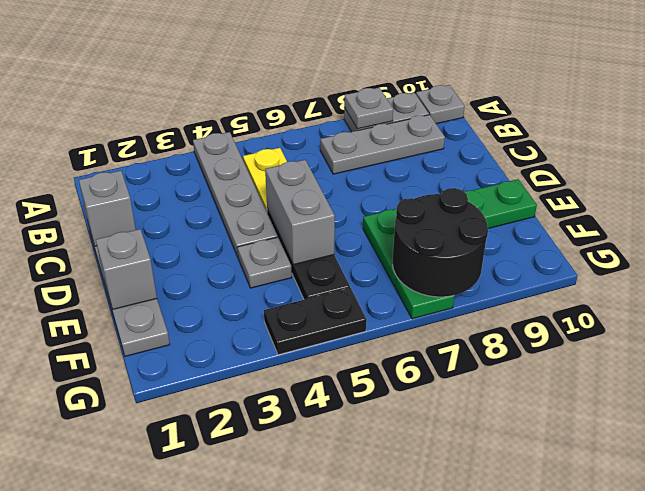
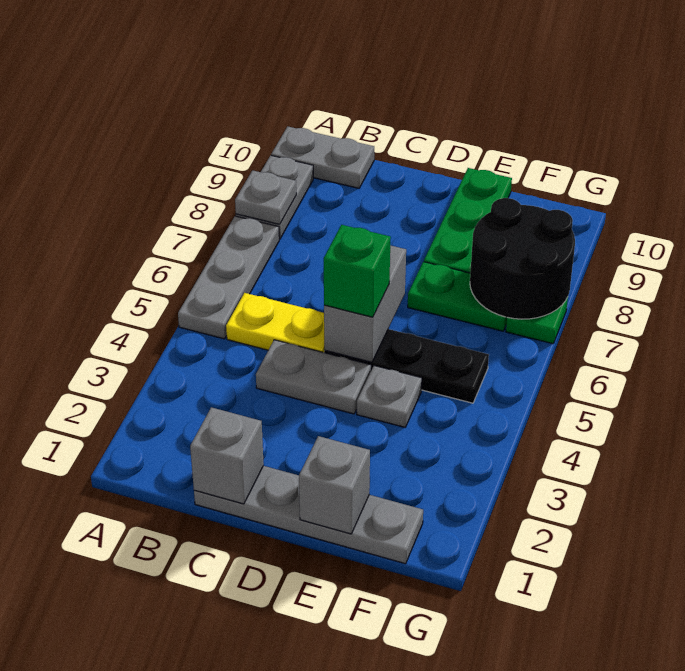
grey plate A4:D4 level 1 -> grey plate C4:D4 level 1
grey plate A10 level 1 -> grey plate A10:B10 level 1
grey plate B7:B9 level 1 -> grey plate A5:A7 level 1
grey brick D5:E5 level 2 -> grey brick D5:D6 level 2
none -> green brick D5 level 3
black plate G4:G5 level 1 -> none

